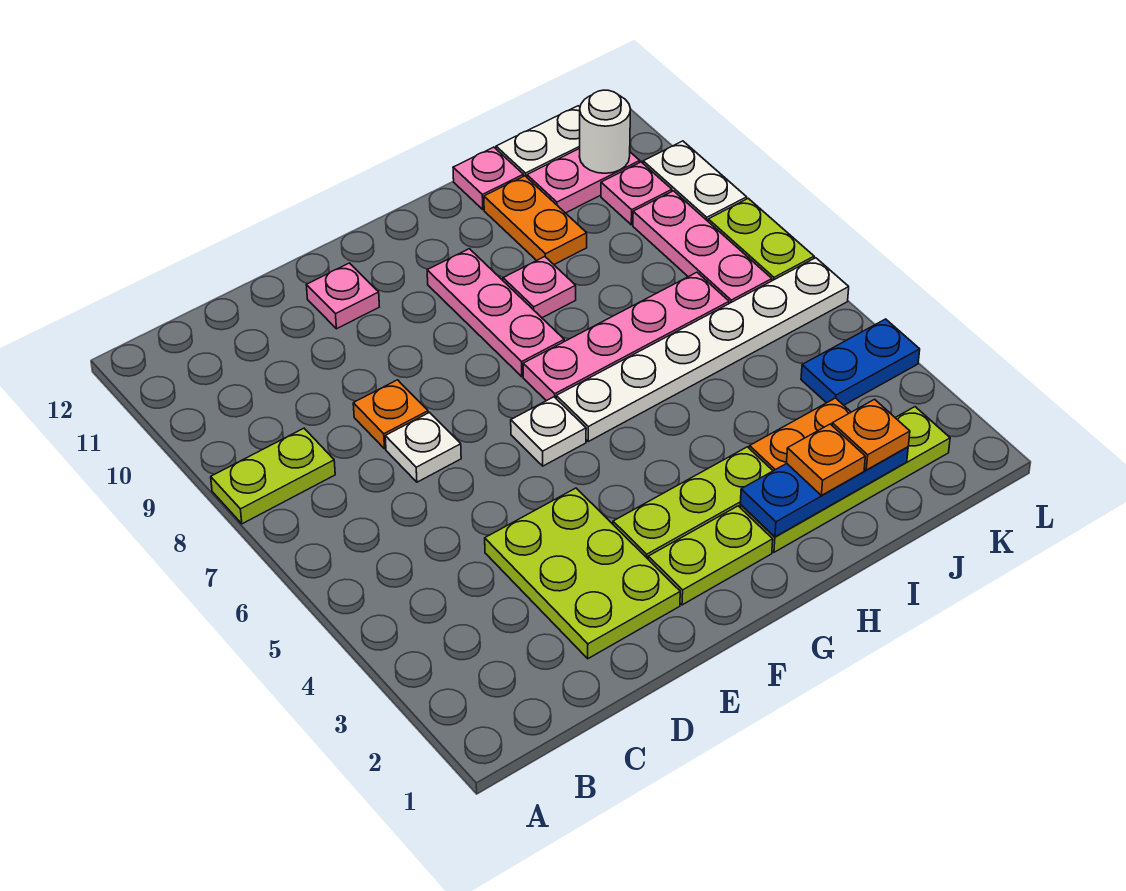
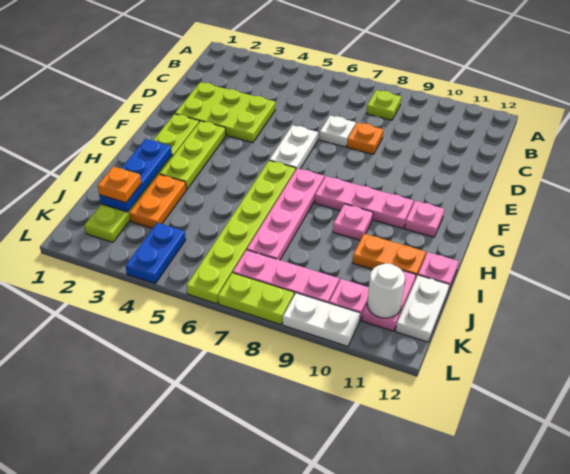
lime plate A8:B8 level 1 -> lime plate B8 level 1
pink plate E11 level 1 -> pink plate G11 level 1
white plate F6 level 1 -> white plate E6:F6 level 1
white plate G6:L6 level 1 -> lime plate G6:L6 level 1
orange plate I2 level 3 -> none

